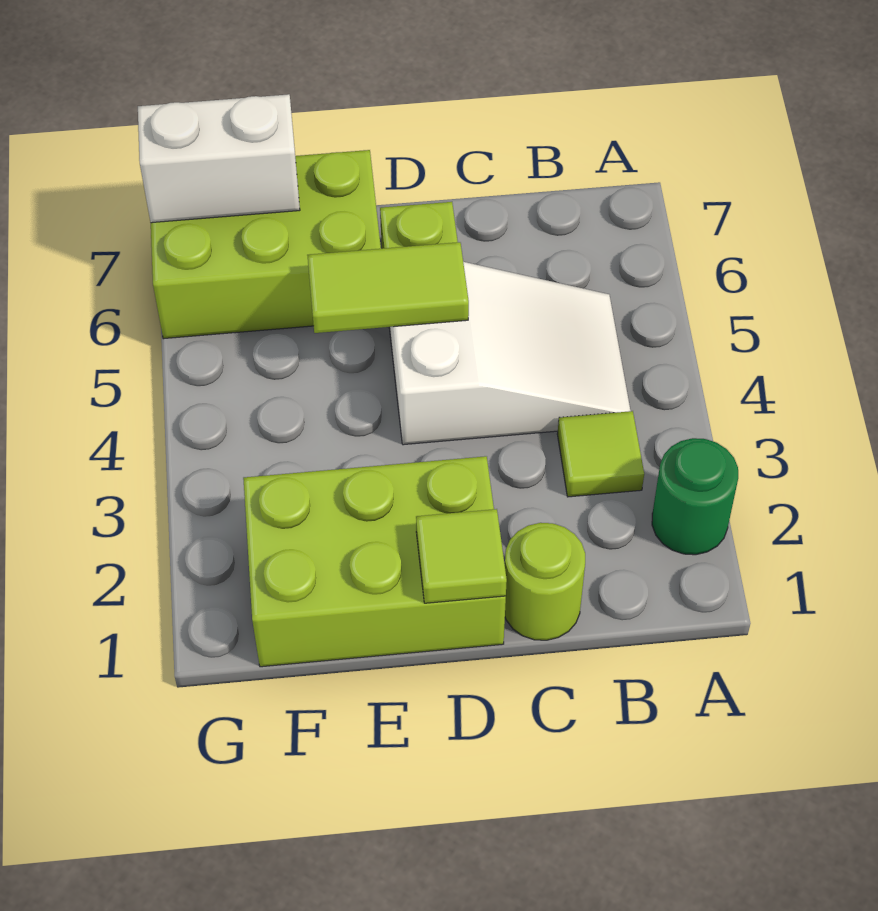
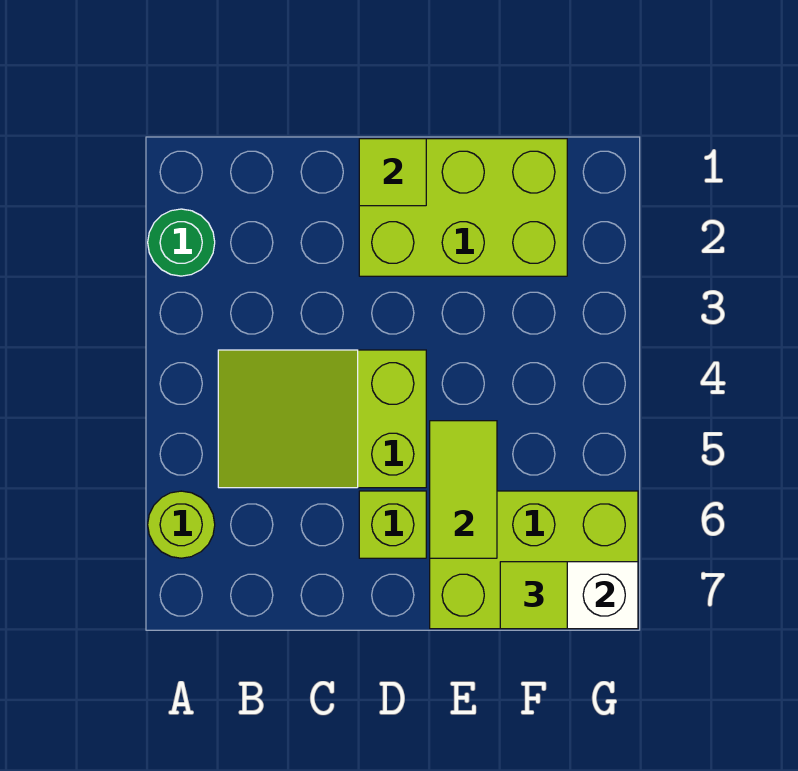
lime tile B3 level 1 -> lime tile F7 level 3
white slope B4:D5 level 1 top D -> lime slope B4:D5 level 1 top D
lime round brick C1 level 1 -> lime round brick A6 level 1
lime tile D5:E5 level 2 -> lime tile E5:E6 level 2

